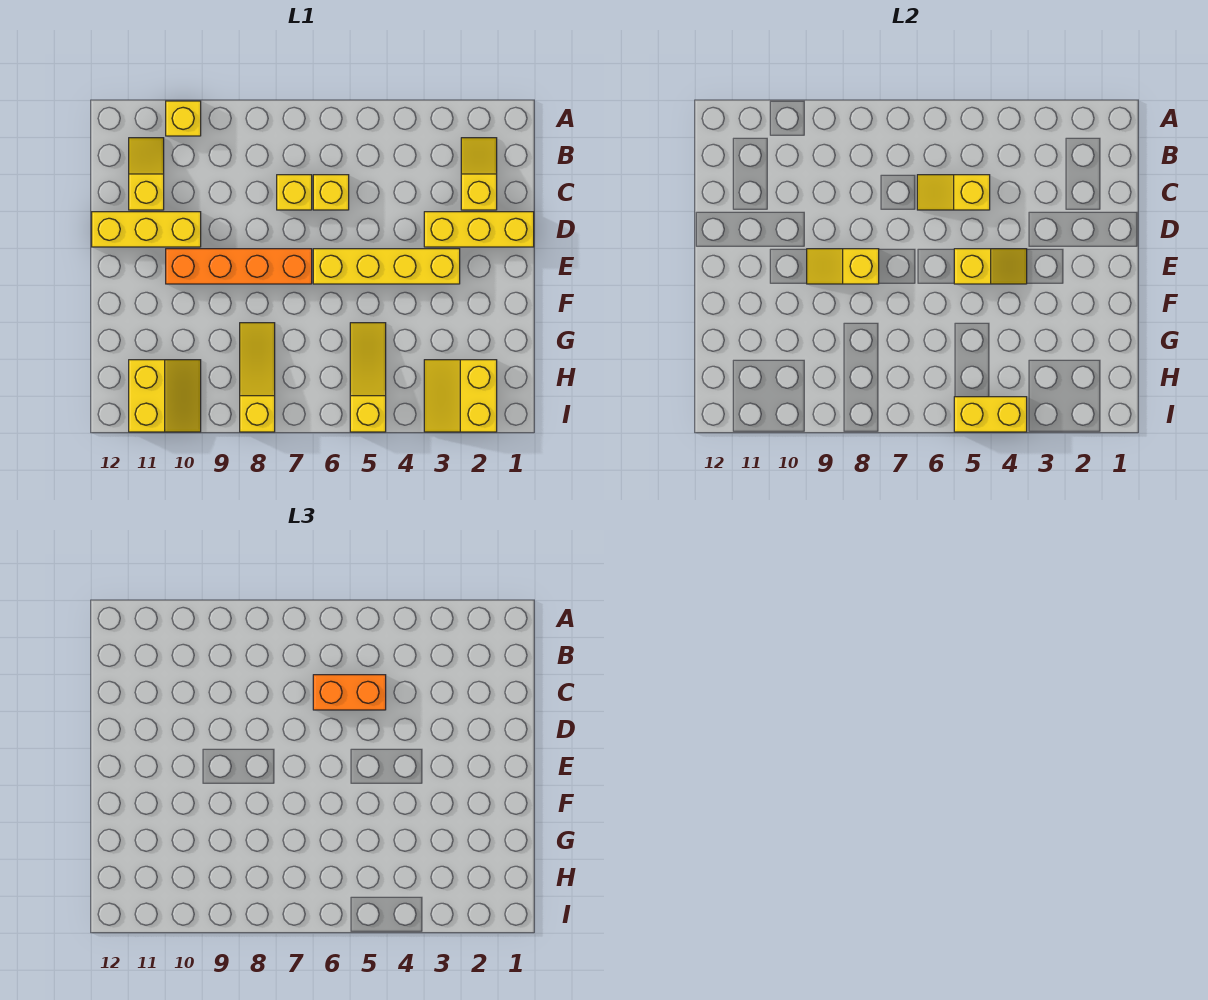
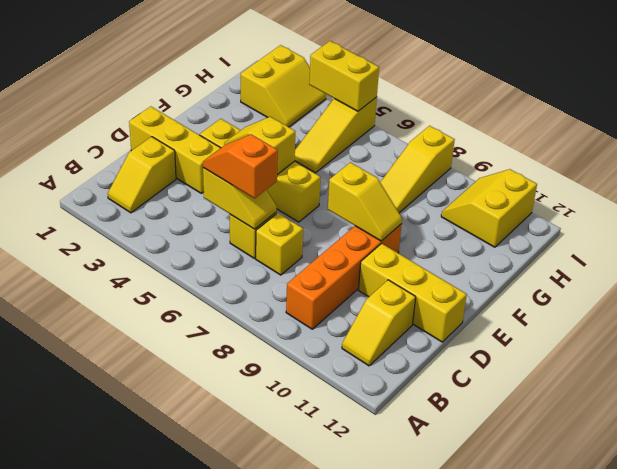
yellow brick A10 level 1 -> none
orange brick C5:C6 level 3 -> orange slope C5:C6 level 3 top 6
orange brick E7:E10 level 1 -> orange brick B9:E9 level 1

